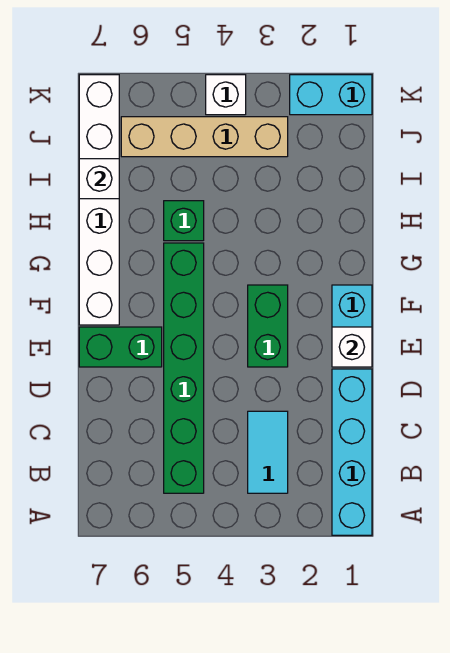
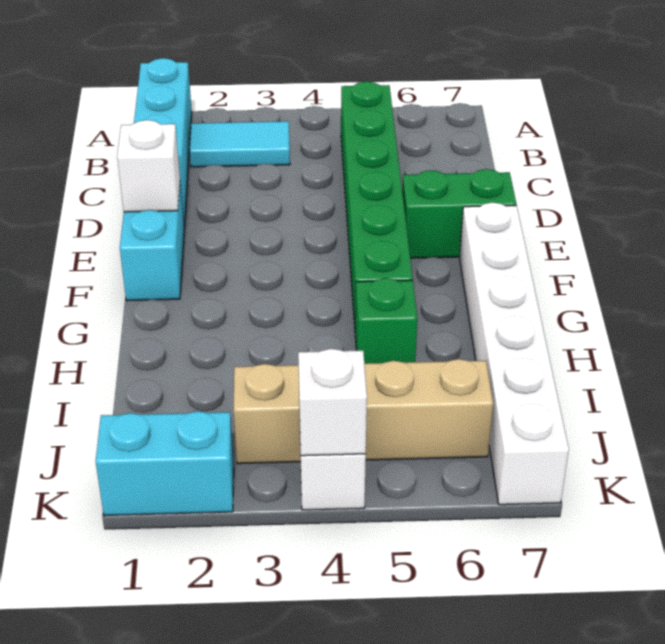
cyan tile B3:C3 level 1 -> cyan tile B2:B3 level 1
green brick E3:F3 level 1 -> none
white brick I7 level 2 -> white brick K4 level 2

